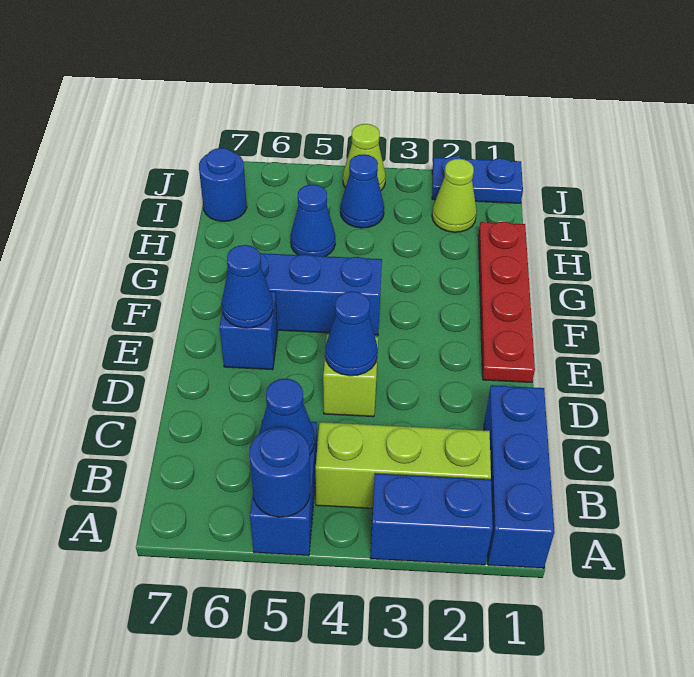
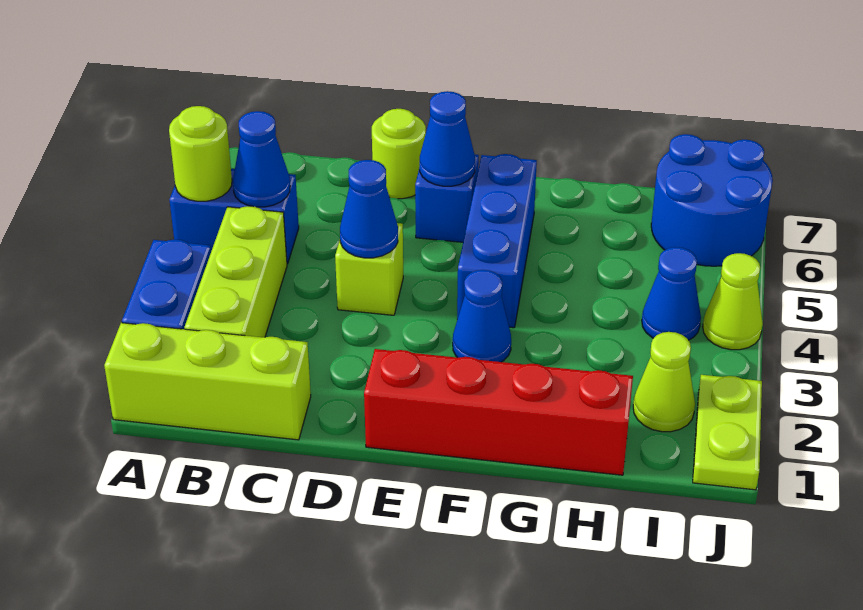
blue brick A1:C1 level 1 -> lime brick A1:C1 level 1
blue round brick A5 level 2 -> lime round brick A5 level 2
none -> lime round brick D7 level 1
red plate E1:H1 level 1 -> red brick E1:H1 level 1
blue cone H5 level 1 -> blue cone F3 level 1
blue round brick I7 level 1 -> blue round brick I6:J7 level 1
blue plate J1:J2 level 1 -> lime plate J1:J2 level 1

